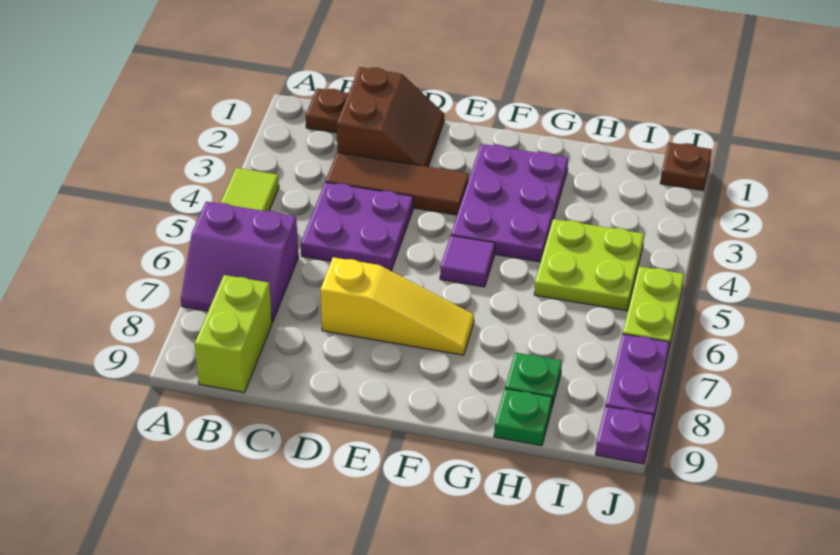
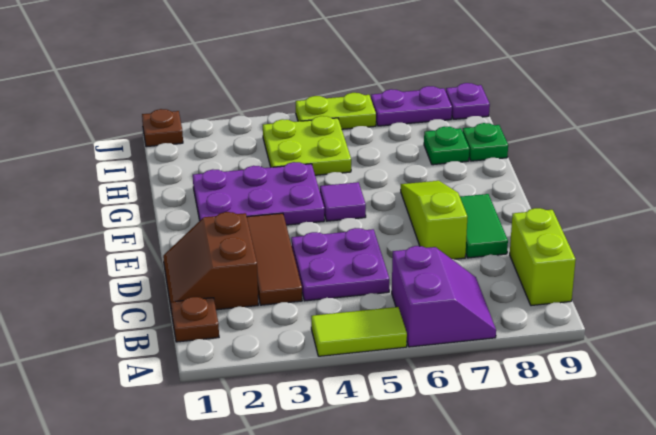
lime brick B8:B9 level 1 -> lime brick B9:C9 level 1
brown slope C1:D2 level 1 top C -> brown slope C1:D2 level 1 top 2
yellow slope D7:F7 level 1 top D -> lime slope D7:F7 level 1 top D
none -> green tile D8:E8 level 1

